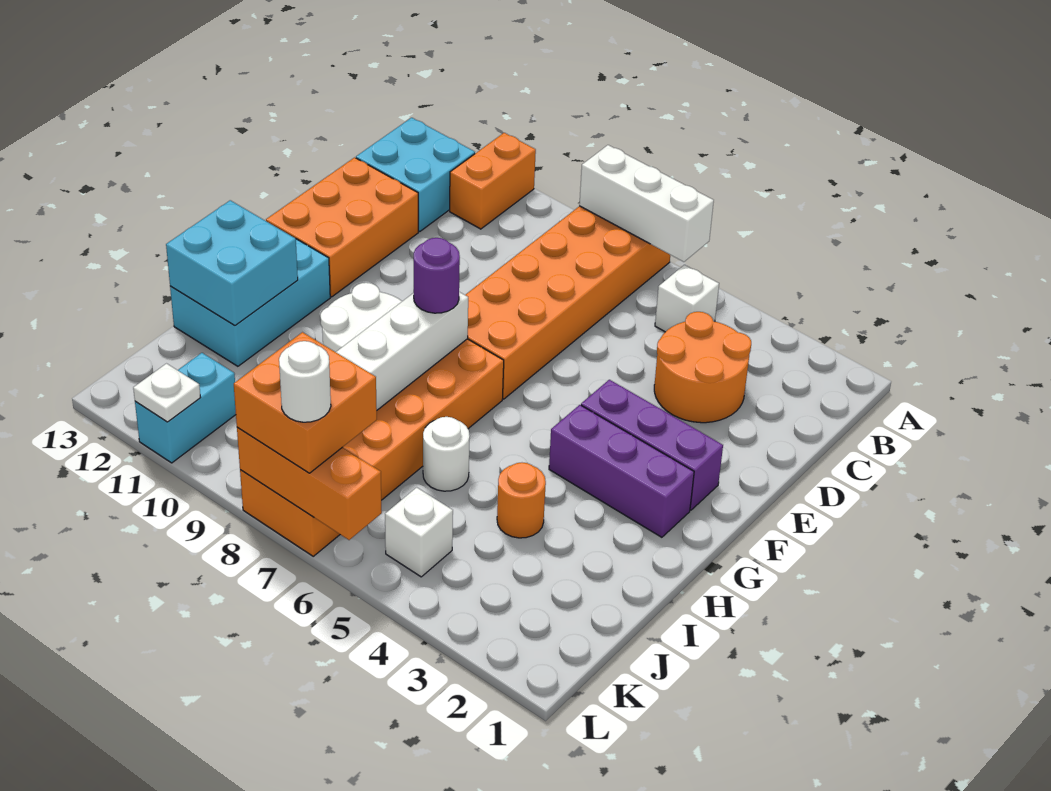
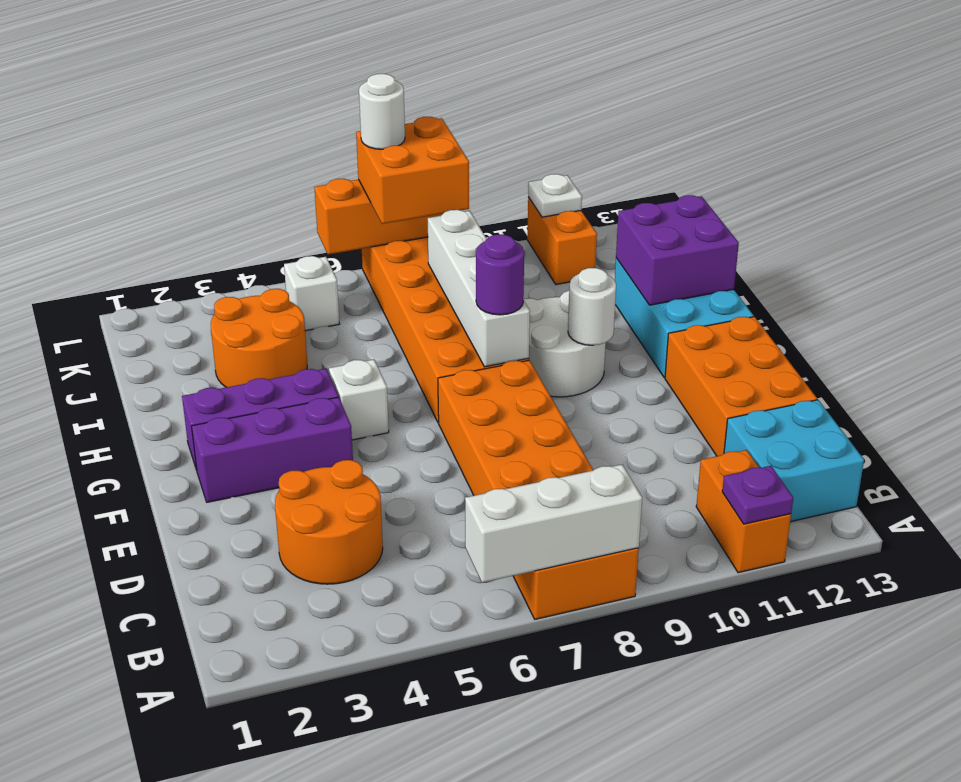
none -> purple plate A11 level 2
white brick B5 level 1 -> white brick G5 level 1
cyan brick H12:I13 level 2 -> purple brick H12:I13 level 2
orange round brick I4 level 1 -> orange round brick I3:J4 level 1
white round brick I6 level 1 -> white round brick G10 level 2
cyan brick K11:L11 level 1 -> orange brick K11:L11 level 1

